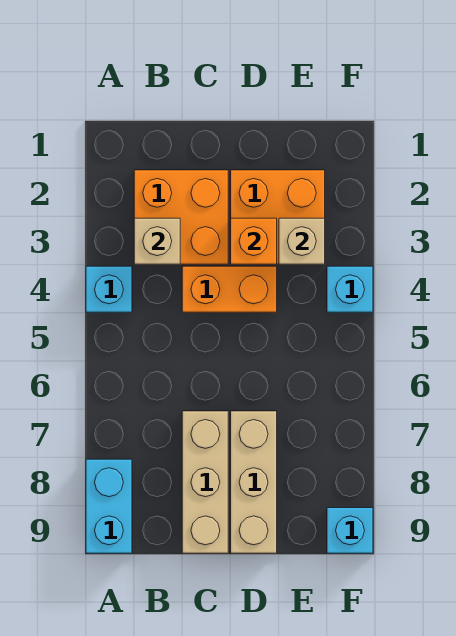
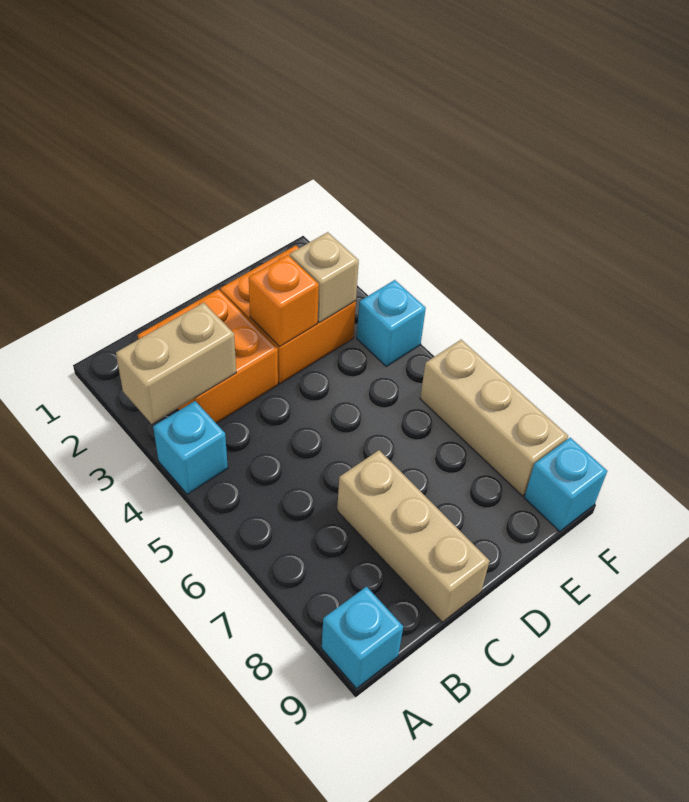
cyan brick A8:A9 level 1 -> cyan brick A9 level 1
tan brick B3 level 2 -> tan brick A3:B3 level 2
orange brick C4:D4 level 1 -> none
tan brick D7:D9 level 1 -> tan brick F6:F8 level 1

